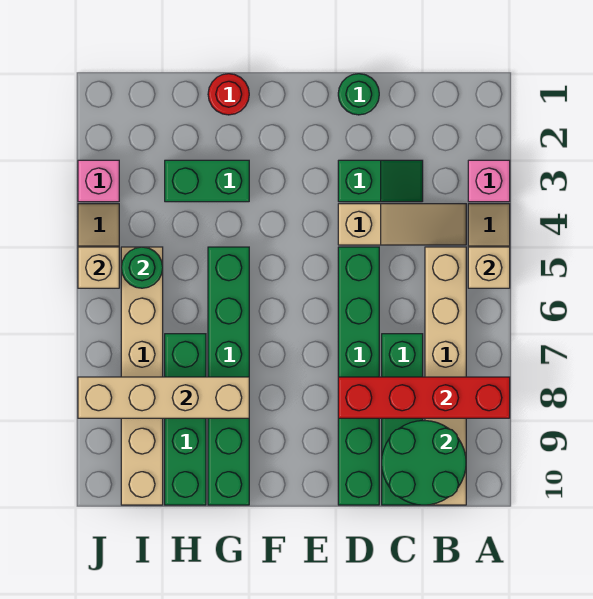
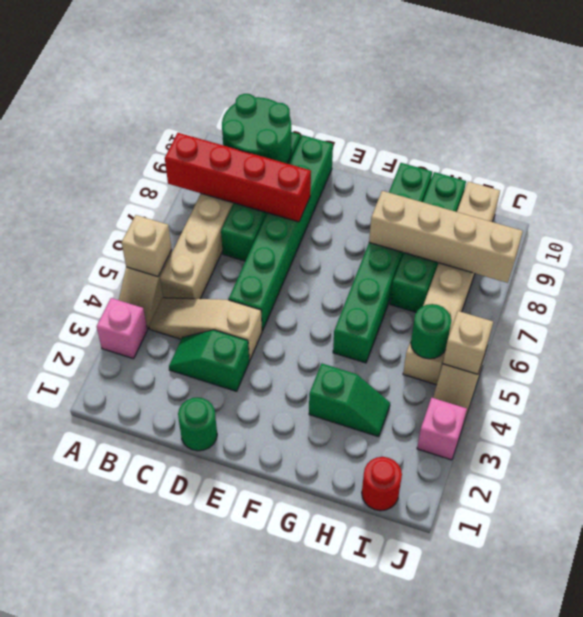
red round brick G1 level 1 -> red round brick I1 level 1
green brick G3:H3 level 1 -> green slope G3:H3 level 1 top G

